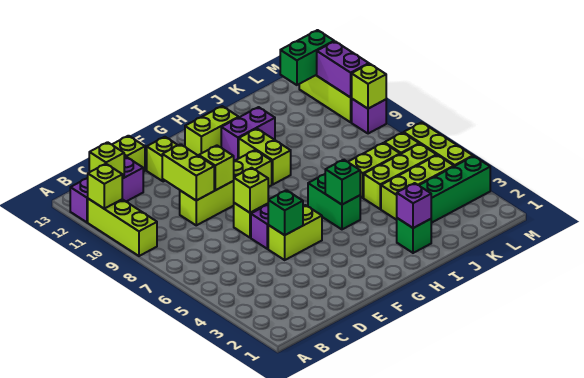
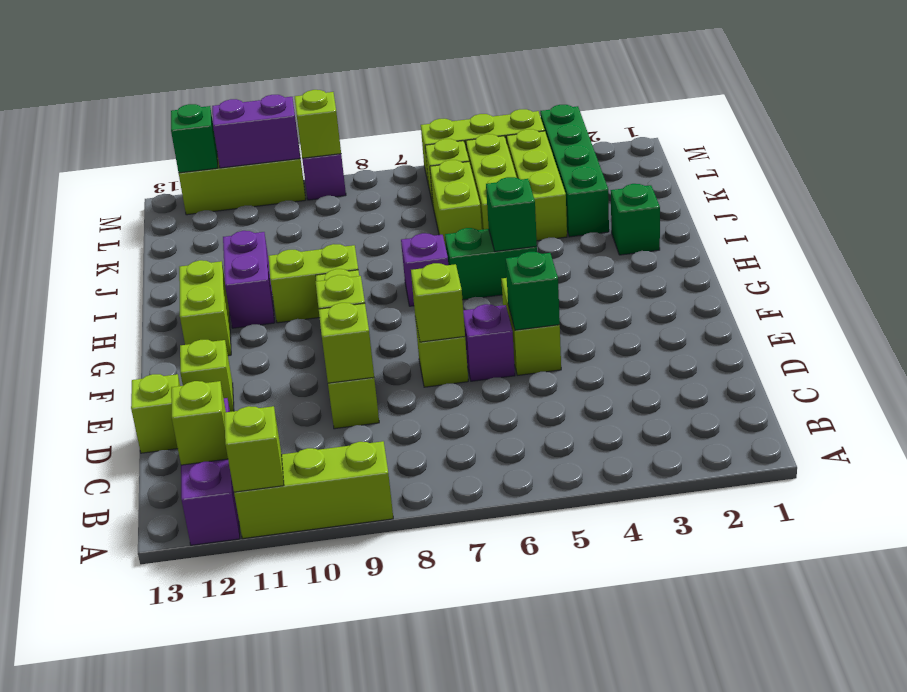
lime brick D9:D10 level 2 -> lime brick D9 level 2
purple brick I2 level 2 -> purple brick H7 level 1
green brick L12:M12 level 2 -> green brick M12 level 2

